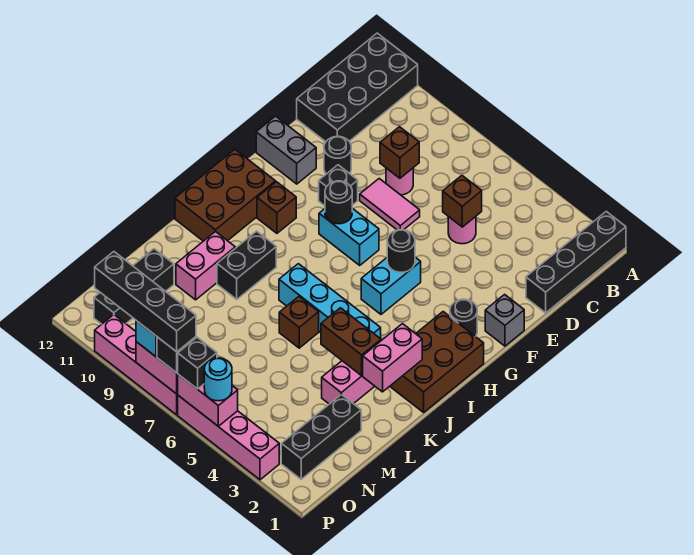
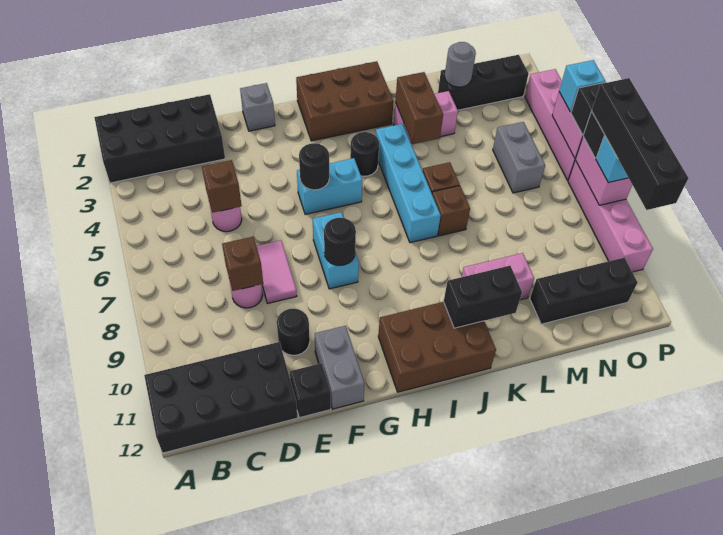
black brick A1:D1 level 1 -> black brick A1:D2 level 1
black brick F9 level 1 -> black brick E12 level 1
black round brick G2 level 1 -> black round brick I4 level 1
brown brick H10 level 1 -> brown brick K7 level 1
pink brick J2:K2 level 2 -> none
black brick J9:K9 level 1 -> black brick J11:K11 level 2
none -> grey round brick M2 level 2
none -> grey brick N5:N6 level 1
cyan round brick P5 level 3 -> cyan brick P5 level 3

